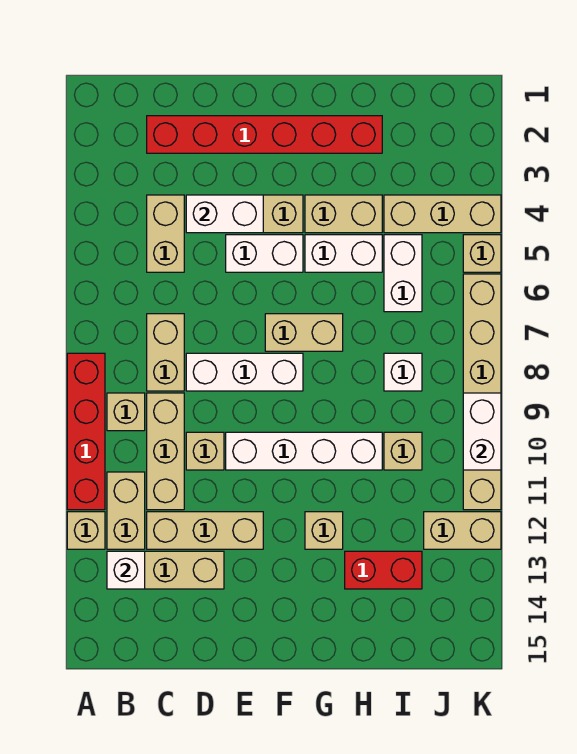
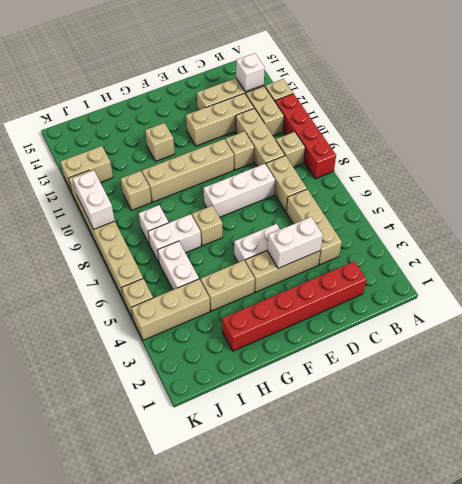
tan brick C4:C5 level 1 -> tan brick C4:C6 level 1
white brick E10:H10 level 1 -> tan brick E10:H10 level 1
tan brick F7:G7 level 1 -> tan brick G7 level 1
white brick G5:H5 level 1 -> white brick H7:I7 level 1
red brick H13:I13 level 1 -> none

